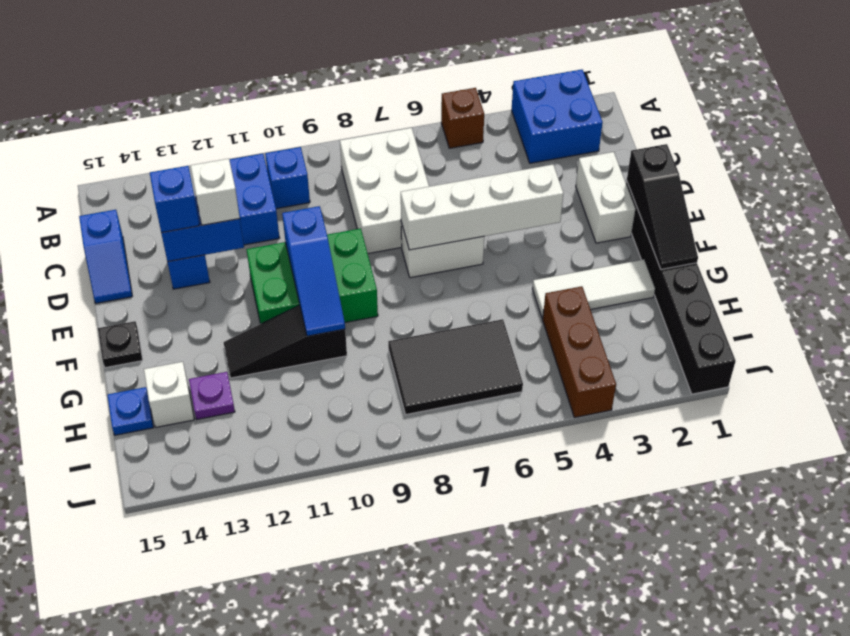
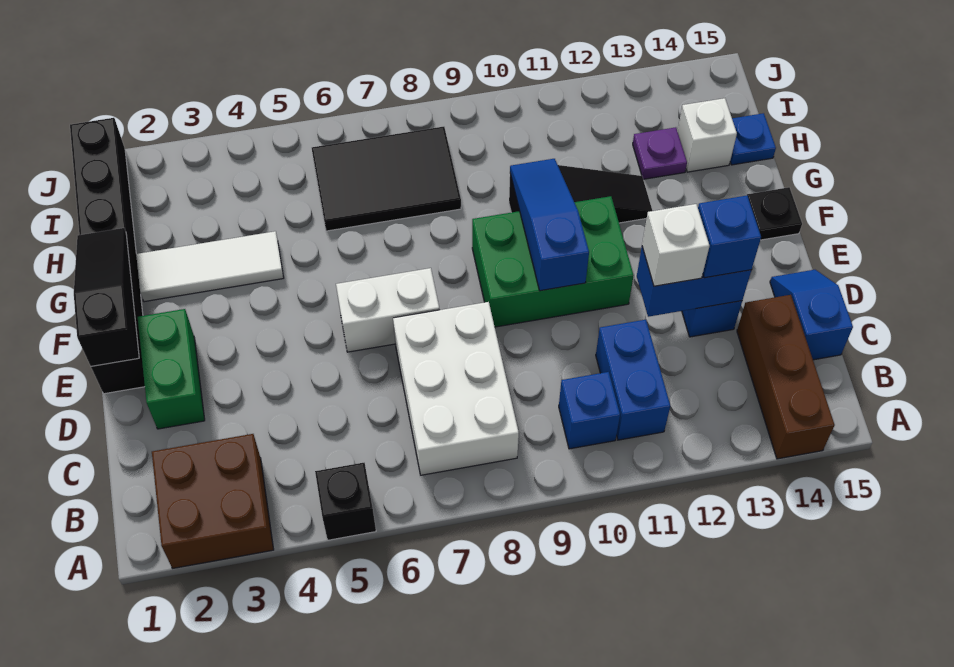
blue brick A2:B3 level 1 -> brown brick A2:B3 level 1
brown brick A5 level 1 -> black brick A5 level 1
white brick D2:E2 level 1 -> green brick D2:E2 level 1
white brick E4:E7 level 2 -> none
brown brick H4:J4 level 1 -> brown brick A14:C14 level 1

